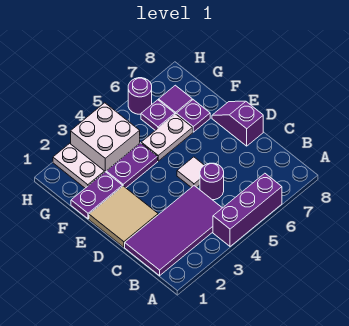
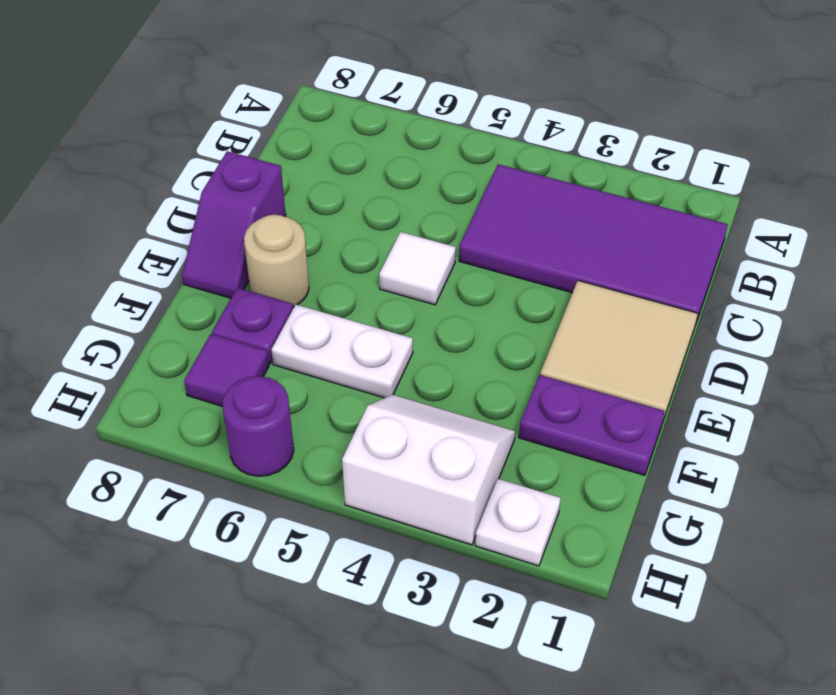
purple brick A4:A6 level 1 -> none
purple round brick C5 level 1 -> none
none -> tan round brick E7 level 1
purple plate F3:F4 level 1 -> none
white plate G2:H2 level 1 -> white plate H2 level 1
white brick G3:H4 level 1 -> white slope G3:H4 level 1 top H
purple plate G6 level 1 -> none

